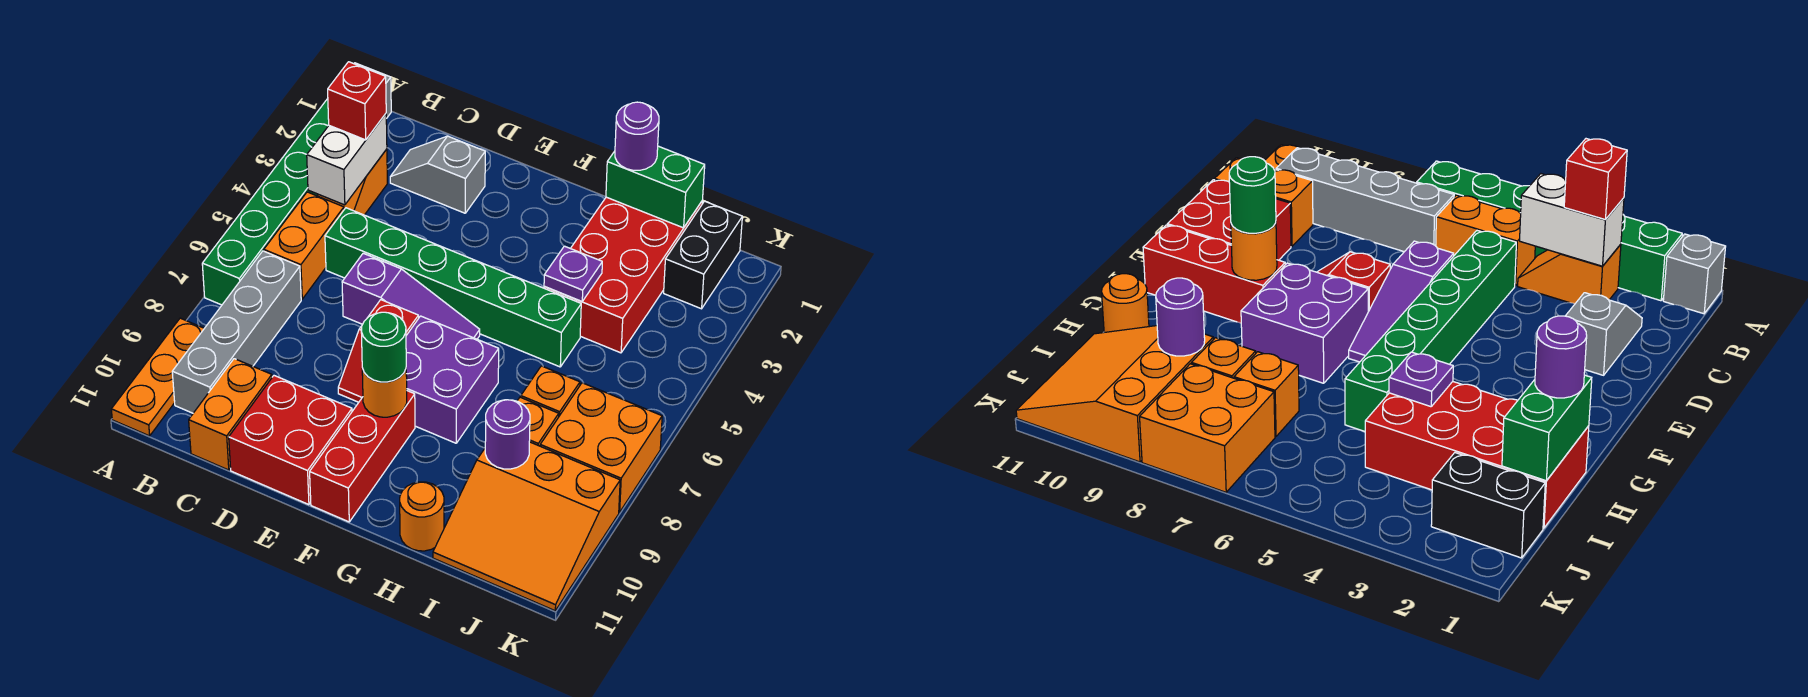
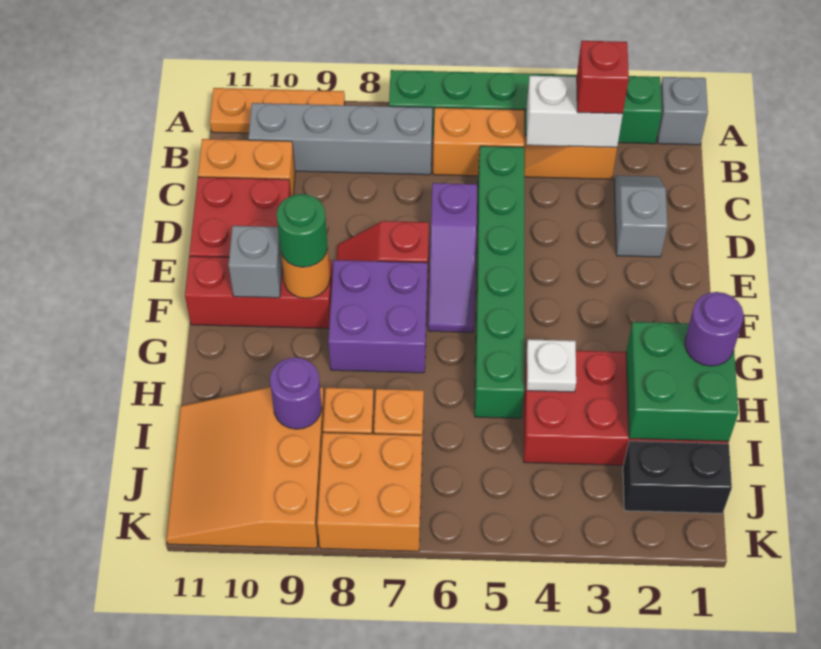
none -> grey brick F10 level 2
green brick H1:I1 level 2 -> green brick H1:I2 level 2
purple plate H4 level 2 -> white plate H4 level 2
orange round brick H11 level 1 -> none

